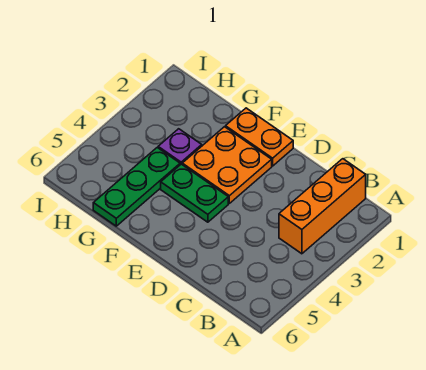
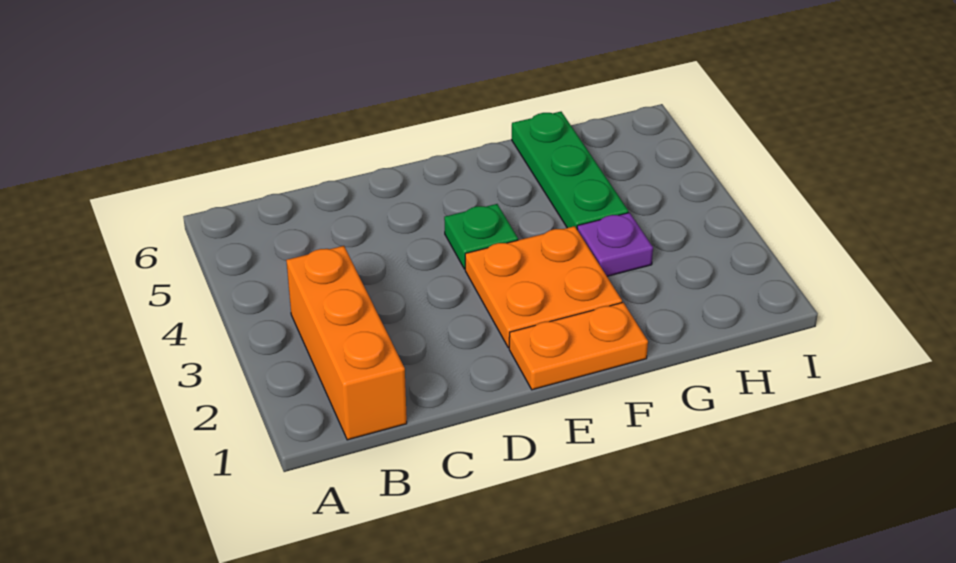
green plate E4:F4 level 1 -> green plate E4 level 1

